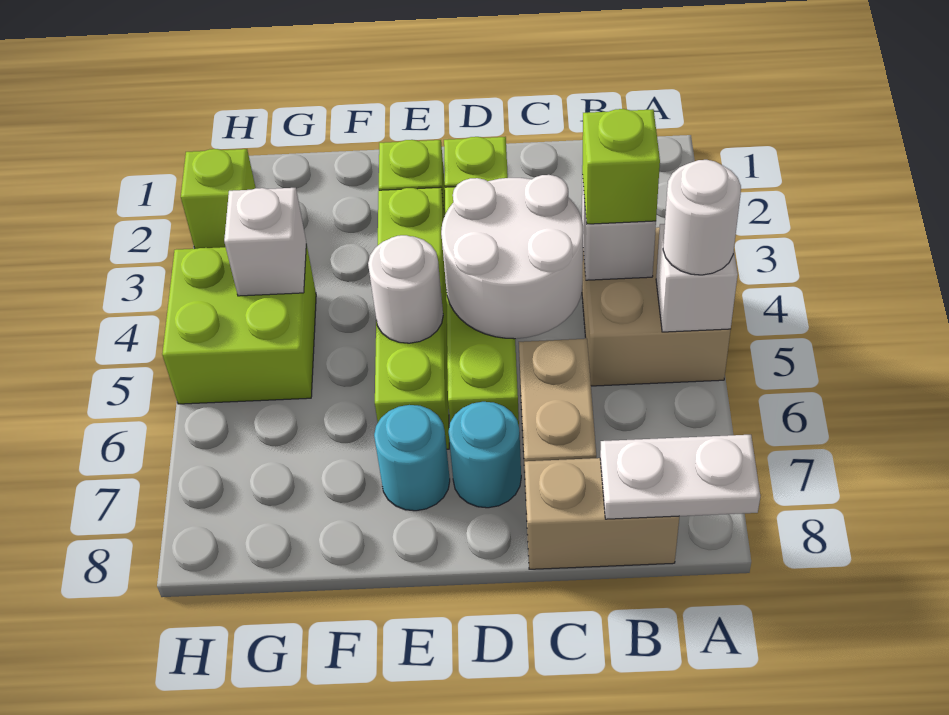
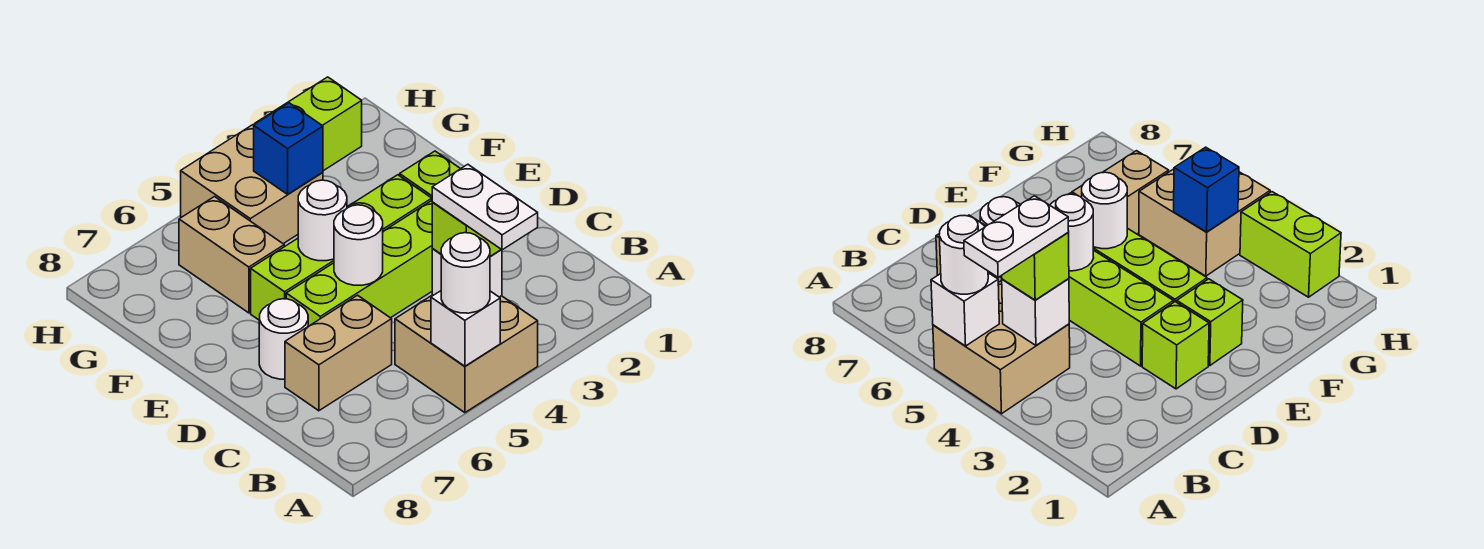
white plate A8:B8 level 2 -> white plate A4:B4 level 4
tan brick B8:C8 level 1 -> tan brick F6:G6 level 1
white round brick C4:D5 level 2 -> white round brick D5 level 2
cyan round brick D7 level 1 -> white round brick D7 level 1
cyan round brick E7 level 1 -> none
lime brick G4:H5 level 1 -> tan brick G4:H5 level 1
white brick G4 level 2 -> blue brick G4 level 2
lime brick H2 level 1 -> lime brick H2:H3 level 1

